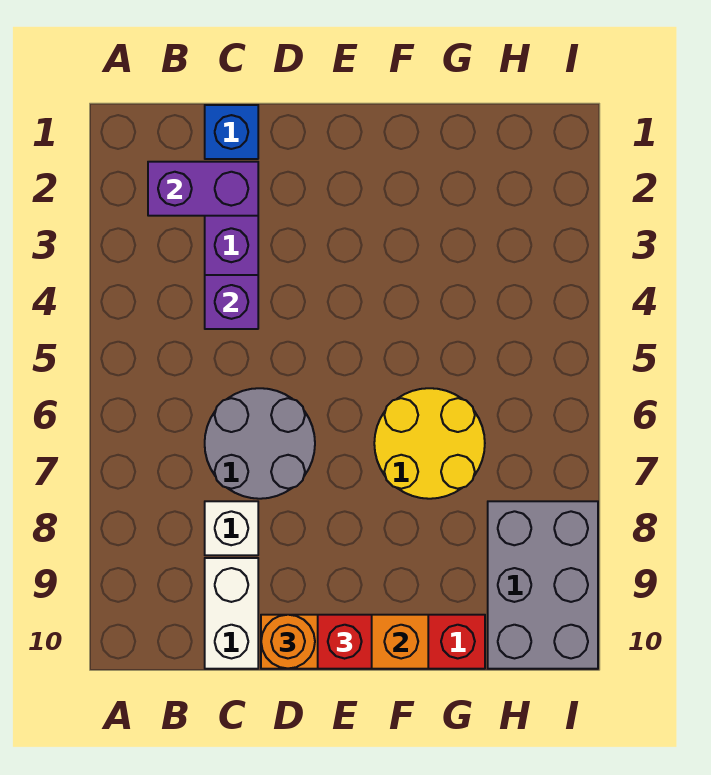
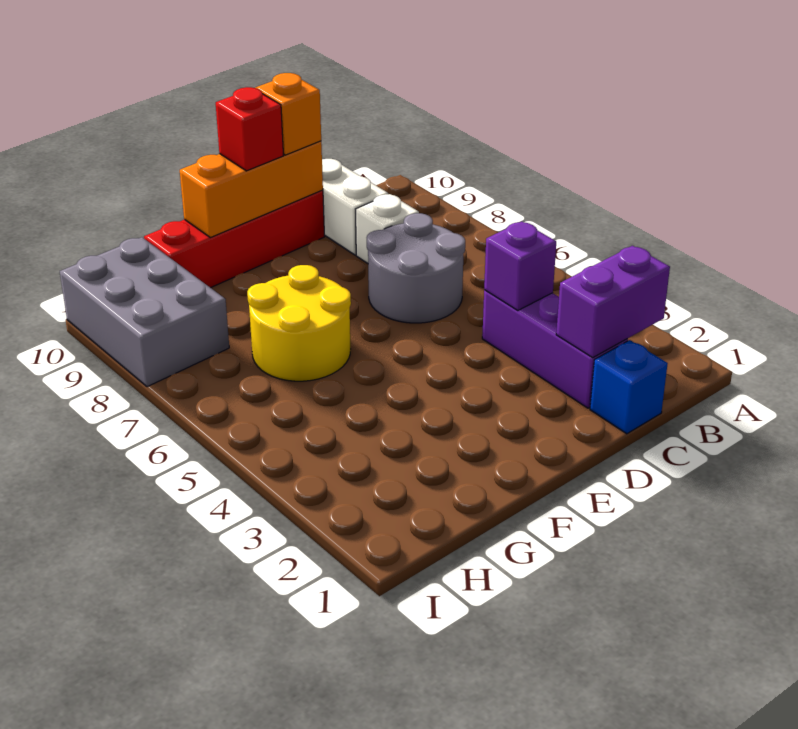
orange round brick D10 level 3 -> orange brick D10 level 3

